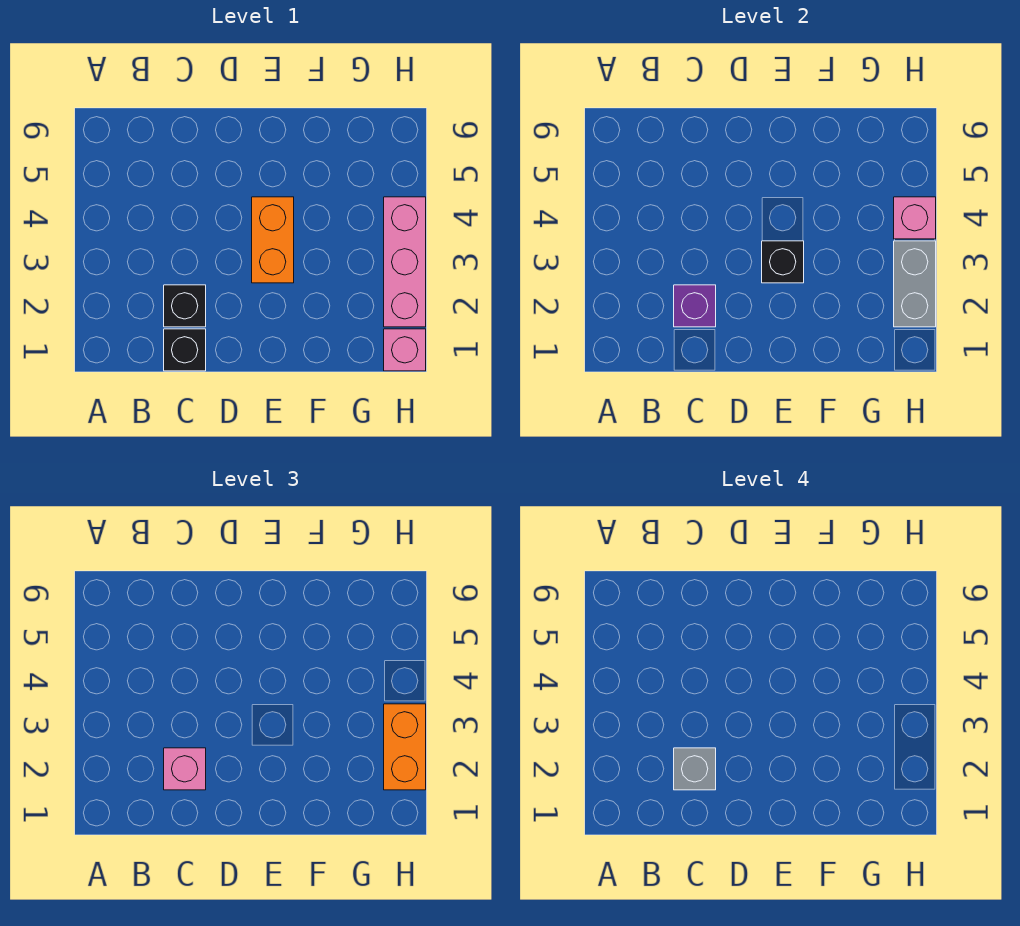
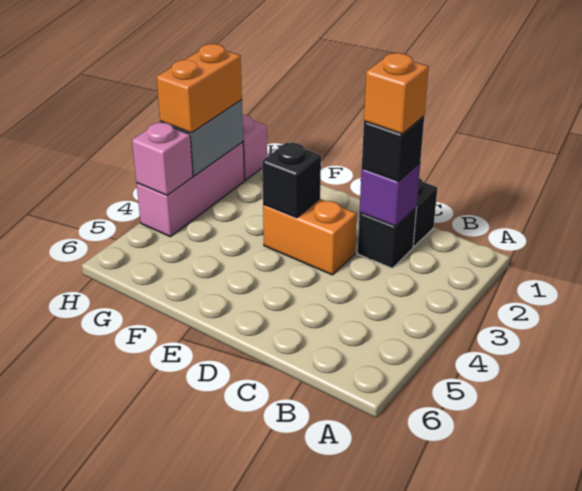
pink brick C2 level 3 -> black brick C2 level 3
grey brick C2 level 4 -> orange brick C2 level 4
orange brick E3:E4 level 1 -> orange brick D3:E3 level 1

